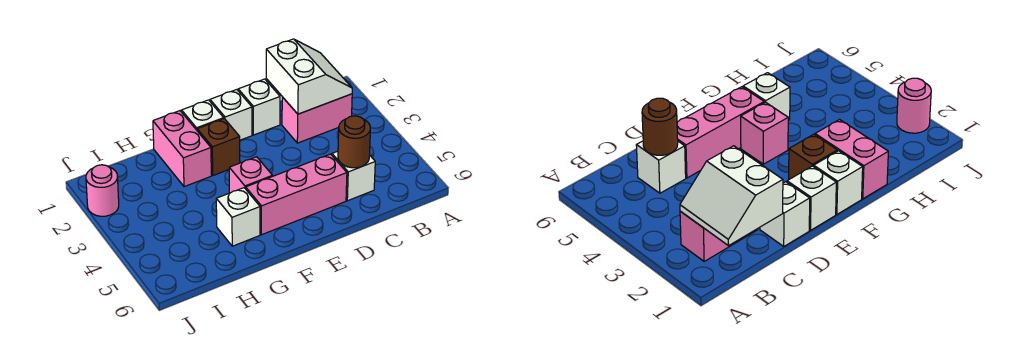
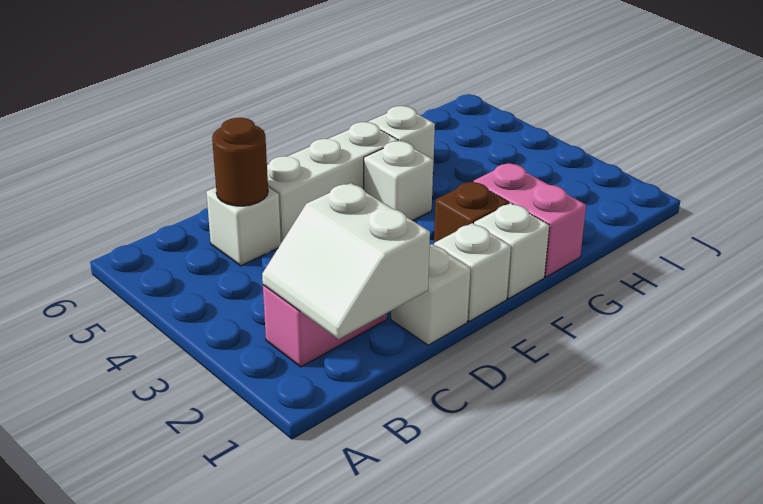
pink brick D5:F5 level 1 -> white brick D5:F5 level 1
pink brick F4 level 1 -> white brick F4 level 1
pink round brick J2 level 1 -> none

